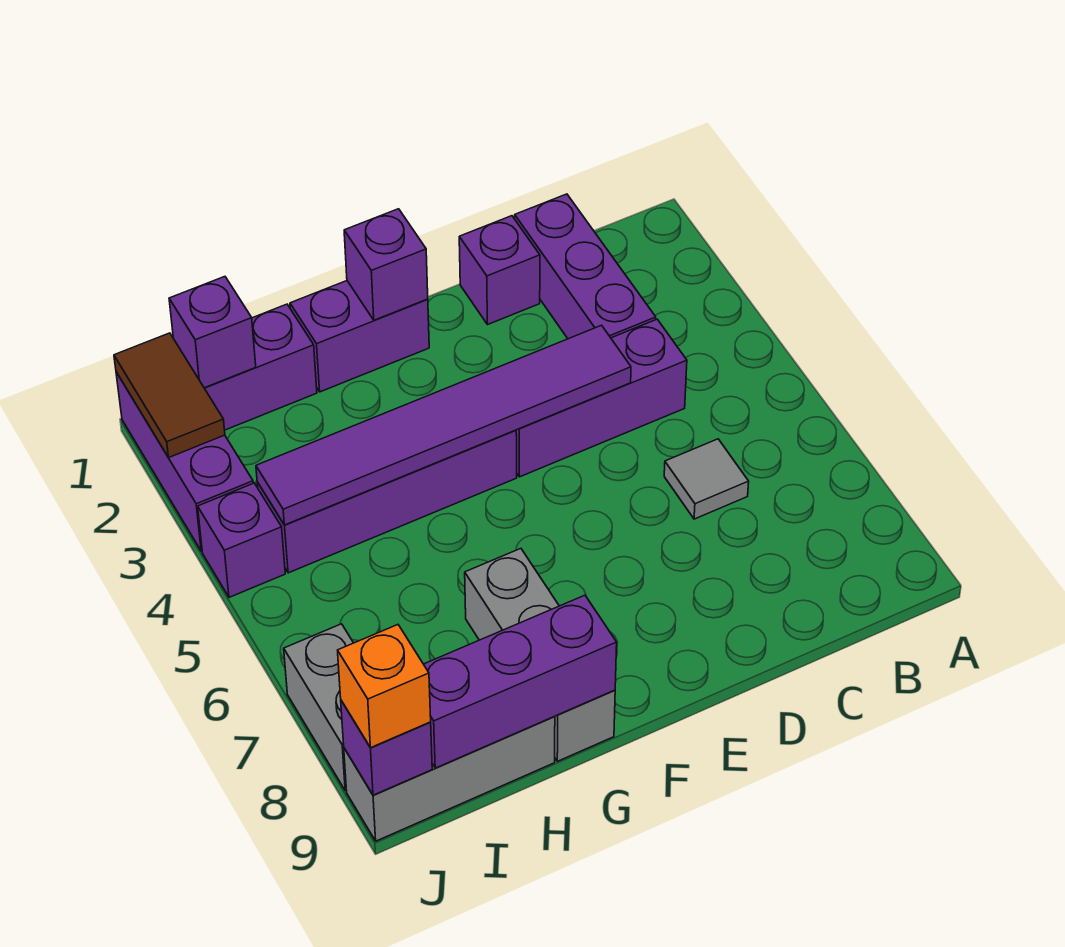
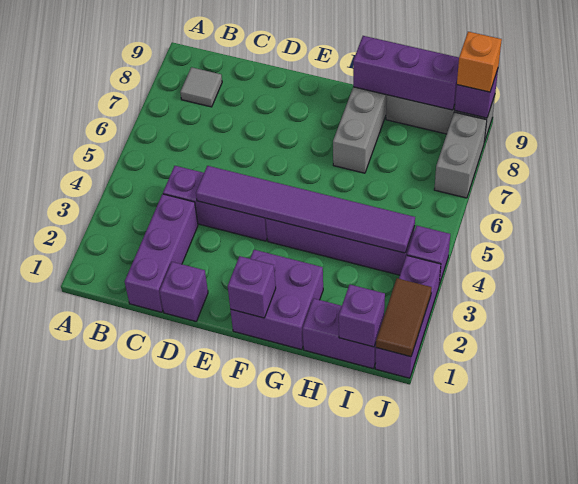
grey tile C6 level 1 -> grey tile B8 level 1
purple brick F1:G1 level 1 -> purple brick F1:G2 level 1

